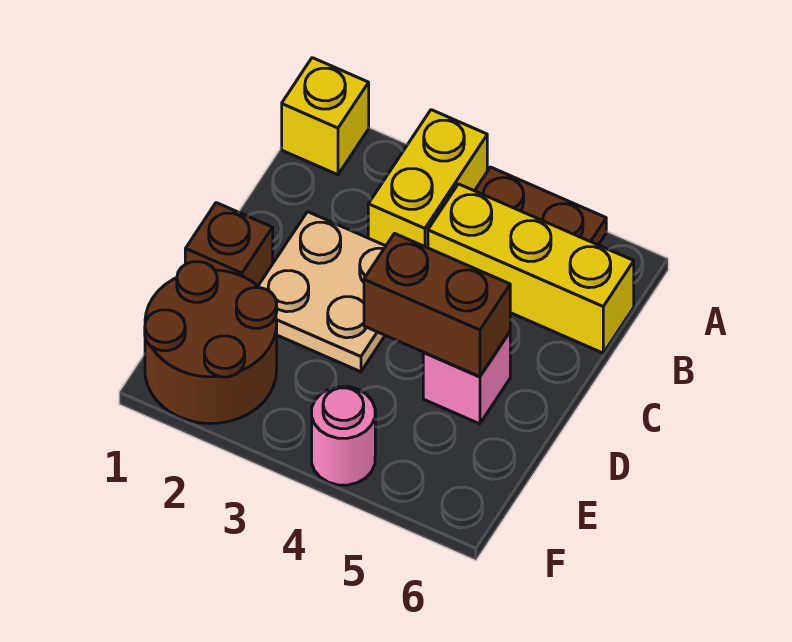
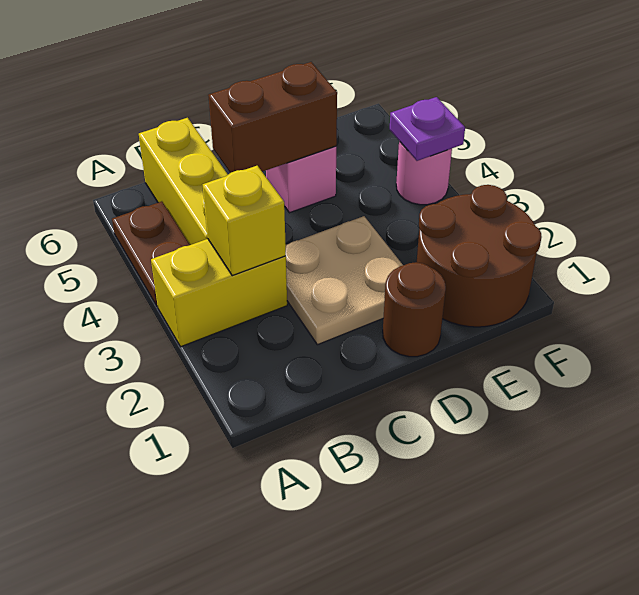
yellow brick A1 level 1 -> yellow brick B3 level 2
brown brick D1 level 1 -> brown round brick D1 level 1
brown brick D4:D5 level 2 -> brown brick C5:D5 level 2
none -> purple plate F4 level 2

